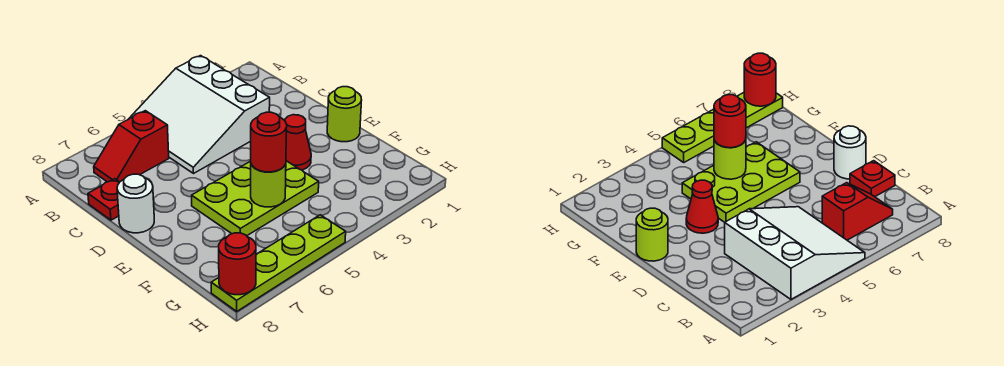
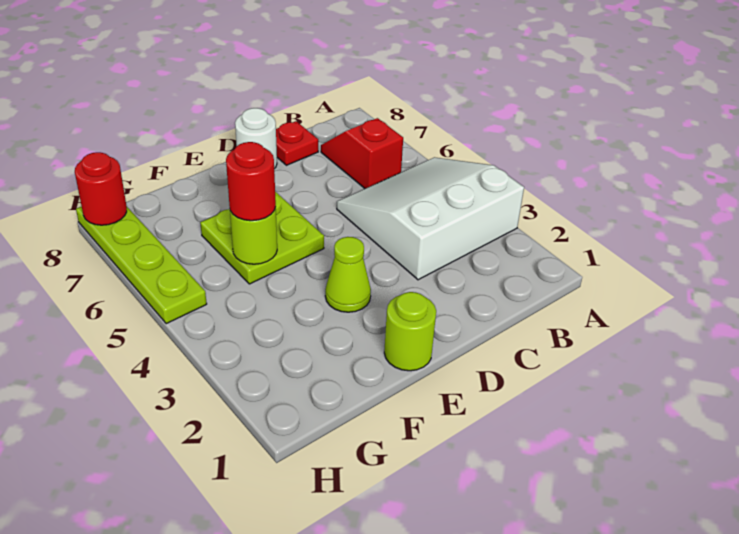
red cone E3 level 1 -> lime cone E3 level 1
lime plate E4:F6 level 1 -> lime plate E5:F6 level 1

